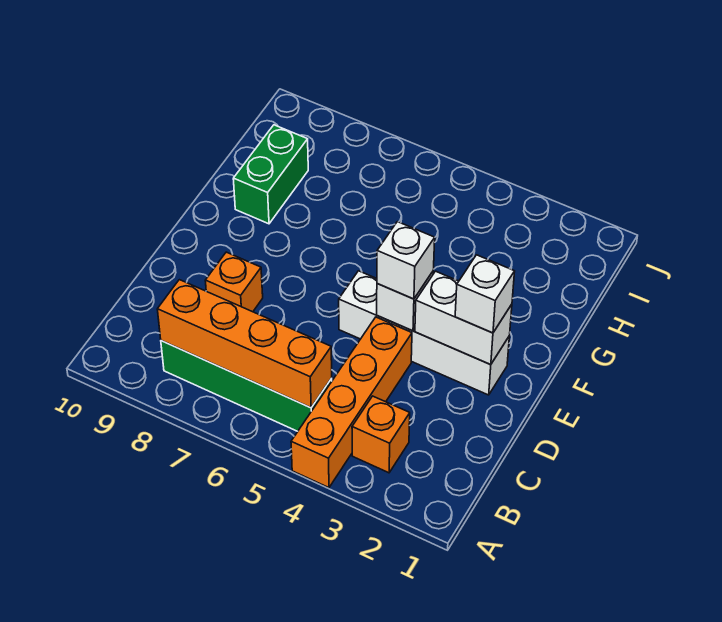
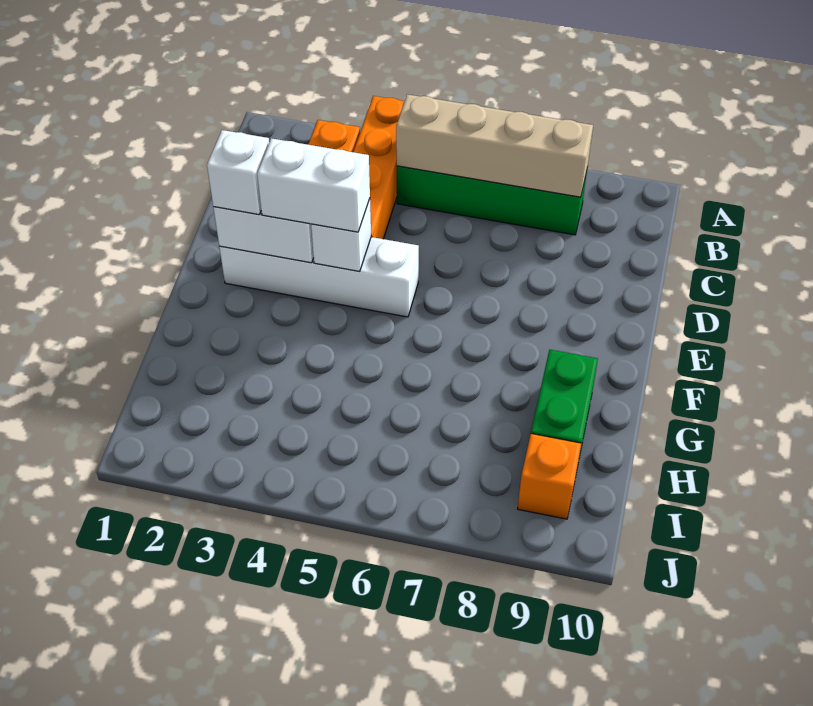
orange brick B5:B8 level 2 -> tan brick B5:B8 level 2
orange brick D8 level 1 -> orange brick I9 level 1
white brick E4 level 3 -> white brick E3:E4 level 3

